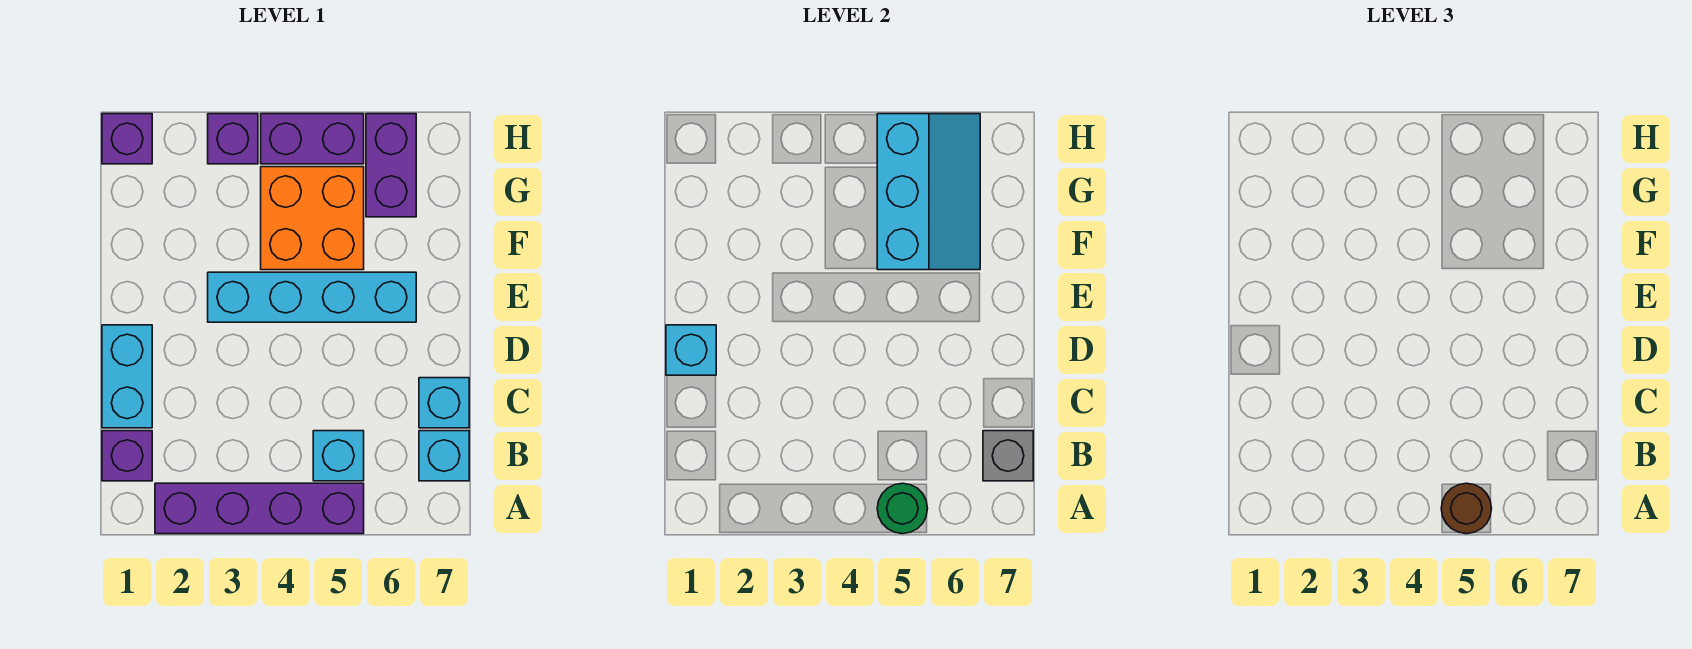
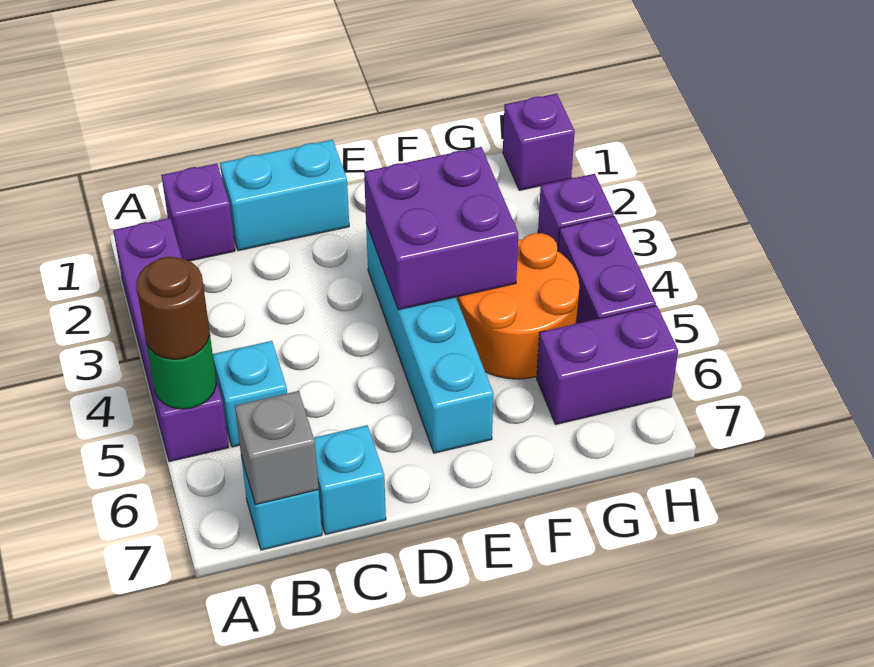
cyan brick D1 level 2 -> none
none -> purple brick E3:F4 level 2
orange brick F4:G5 level 1 -> orange round brick F4:G5 level 1
cyan slope F5:H6 level 2 top 5 -> none

